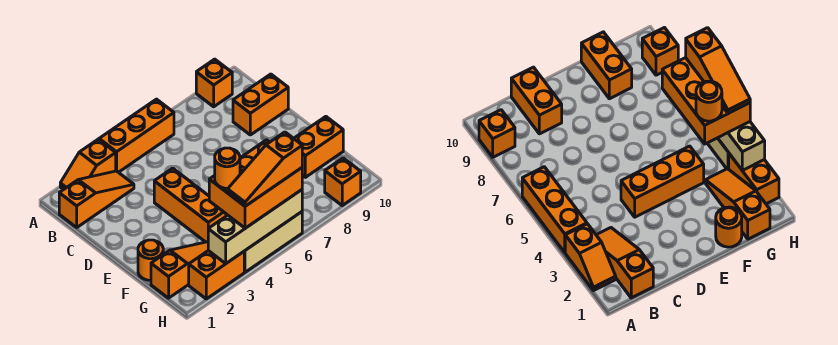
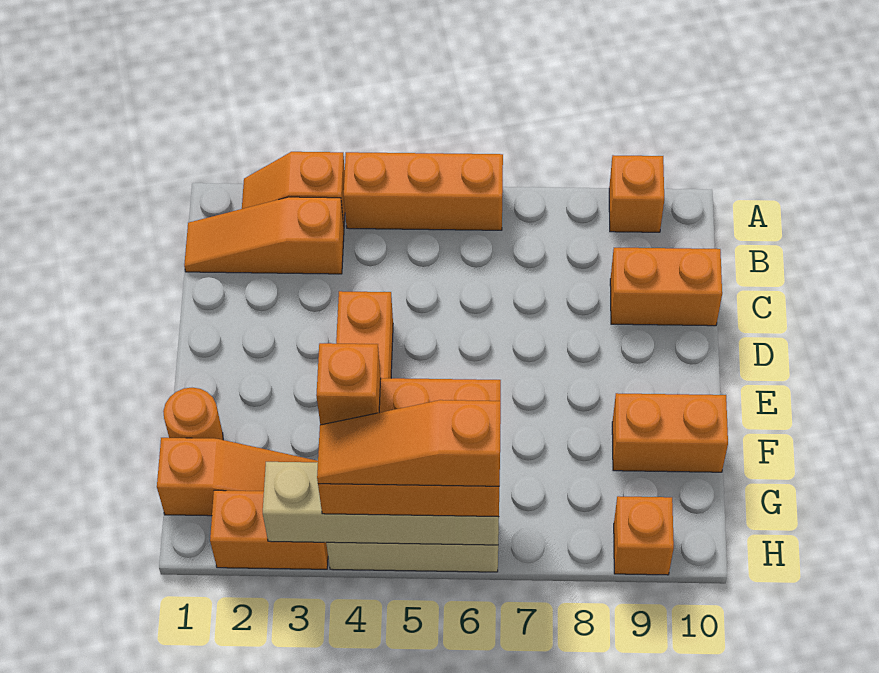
orange slope B1:B3 level 1 top 1 -> orange slope B1:B3 level 1 top 3
orange round brick G4 level 4 -> orange brick G4 level 4

